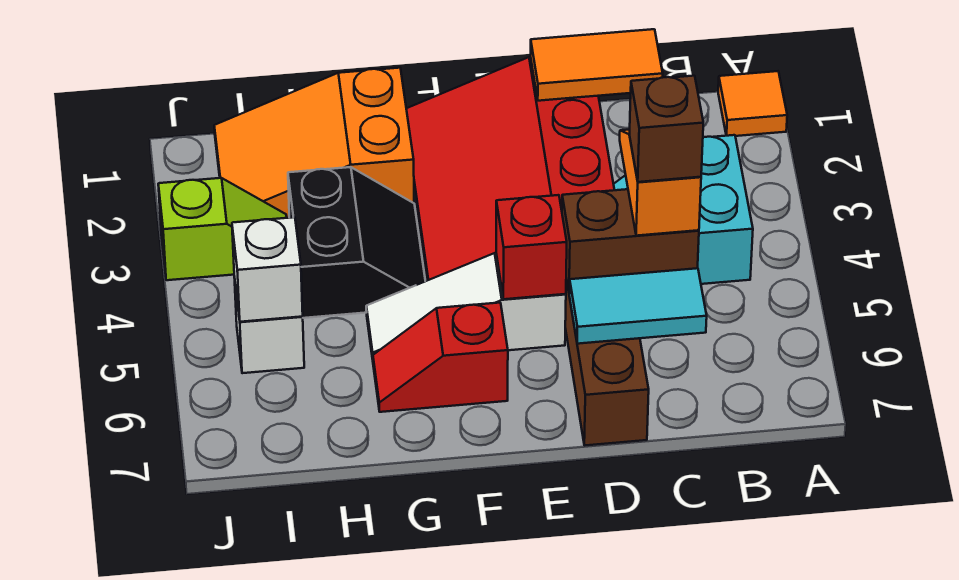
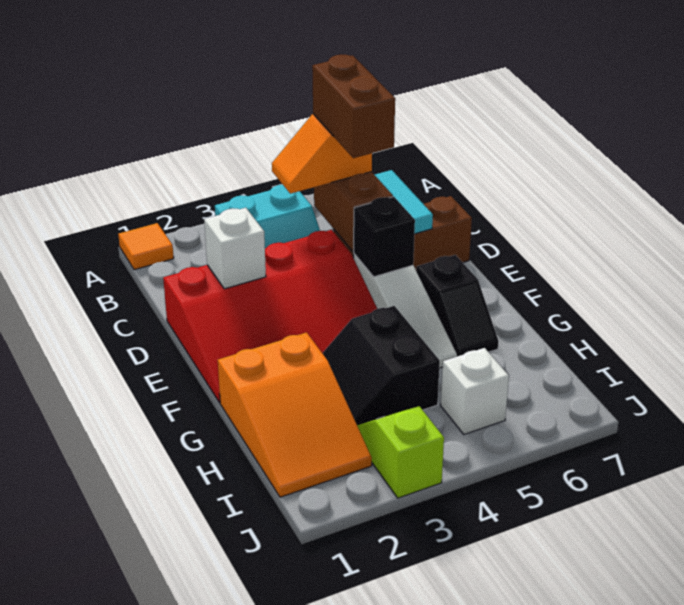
orange tile C1:D1 level 2 -> none
brown brick C5 level 4 -> brown brick C5:D5 level 4
red brick E5 level 2 -> black brick E5 level 2
red slope F6:G6 level 1 top F -> black slope F6:G6 level 1 top F
black slope G3:H4 level 1 top H -> black slope G3:H4 level 1 top 4
white brick I5 level 2 -> white brick D2 level 2

